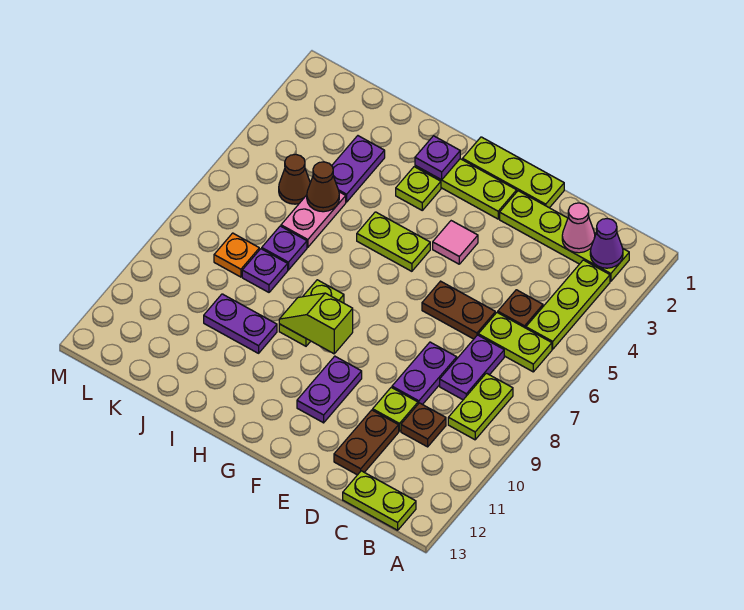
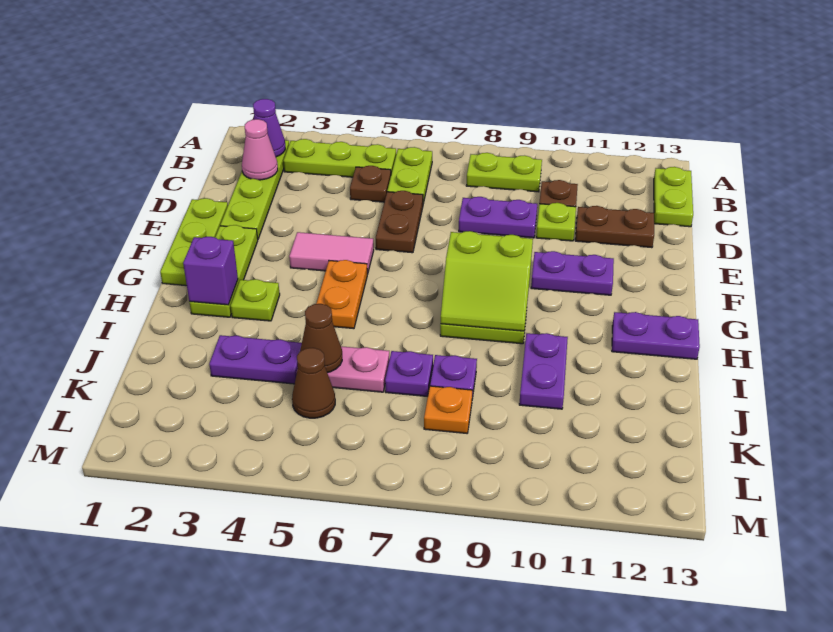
purple plate C7:C8 level 1 -> purple plate H12:H13 level 1
pink tile F4 level 1 -> pink tile F4:F5 level 1
lime plate G5:H5 level 1 -> orange plate G5:H5 level 1
lime slope G9:H9 level 2 top G -> lime slope G8:H9 level 2 top G
purple plate H2 level 2 -> purple brick H2 level 2

